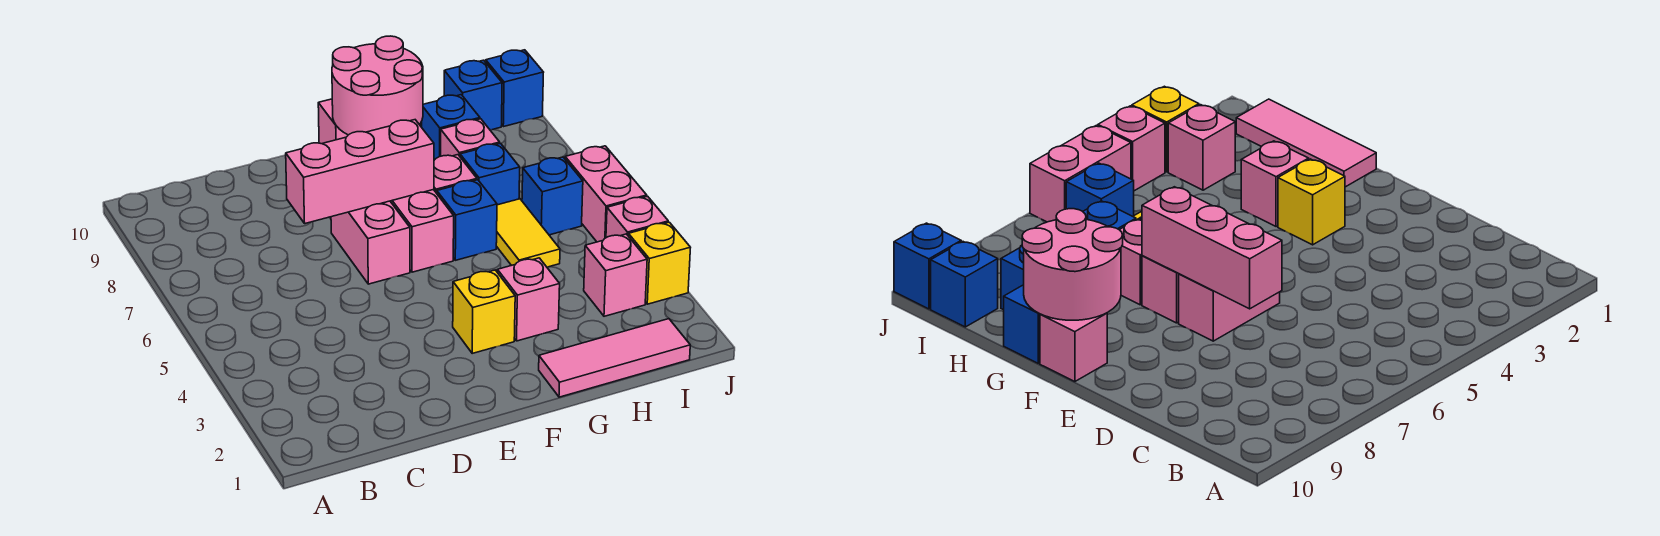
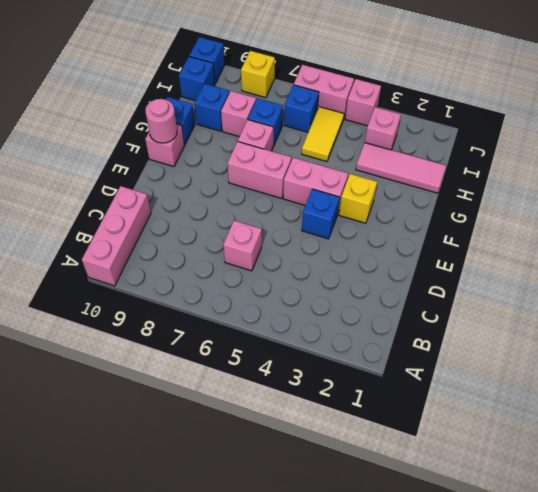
pink brick D7:F7 level 2 -> pink brick A10:C10 level 1
pink brick E6:E7 level 1 -> pink brick F4:F5 level 1
pink round brick F9:G10 level 2 -> pink round brick F10 level 2
pink tile G1:I1 level 1 -> pink tile H1:H3 level 1
pink brick G3 level 1 -> pink brick C6 level 1
blue brick G6 level 1 -> blue brick E4 level 1
yellow tile H5:H6 level 1 -> yellow tile H5:I5 level 1
yellow brick J3 level 1 -> yellow brick J8 level 1

